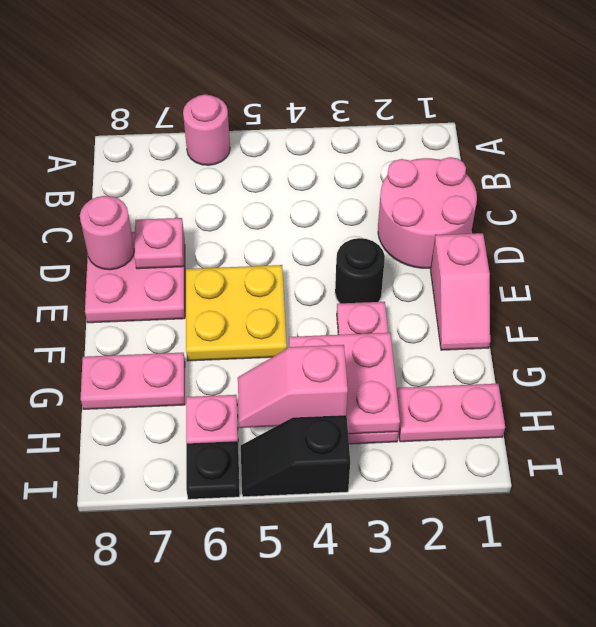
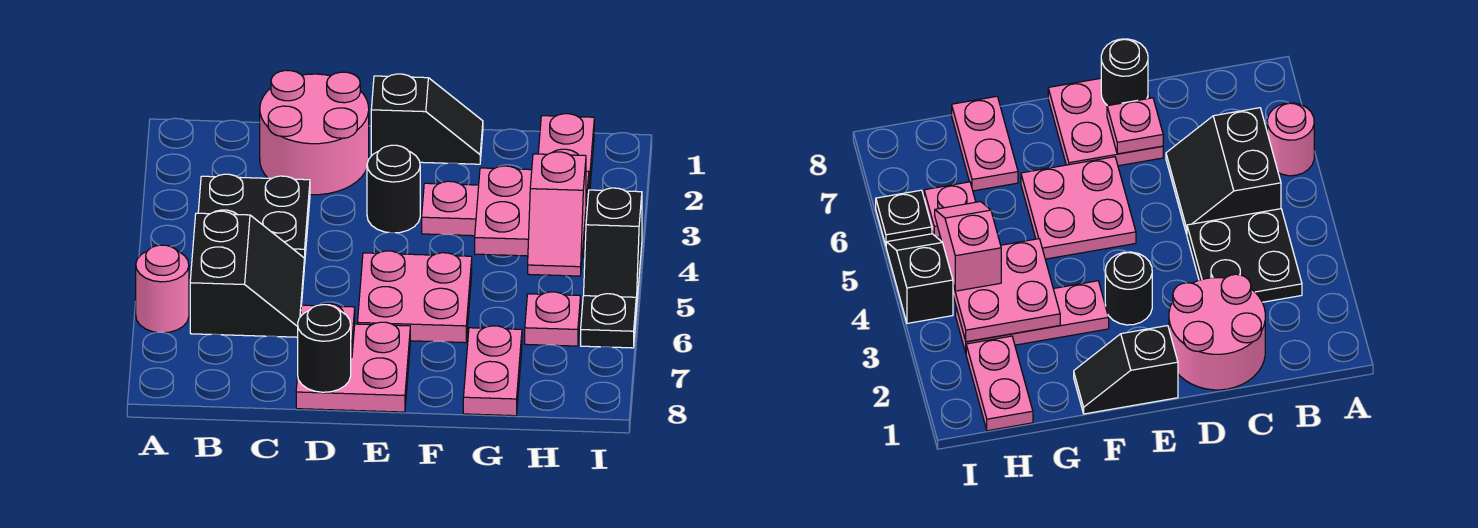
none -> black plate B3:C4 level 1
none -> black slope B5:C6 level 1 top B
pink round brick D8 level 2 -> black round brick D8 level 2
pink slope E1:F1 level 1 top E -> black slope E1:F1 level 1 top E
yellow plate E5:F6 level 1 -> pink plate E5:F6 level 1

